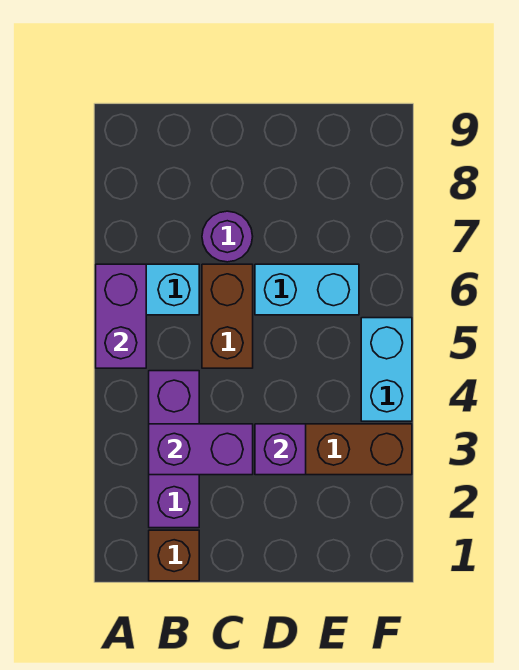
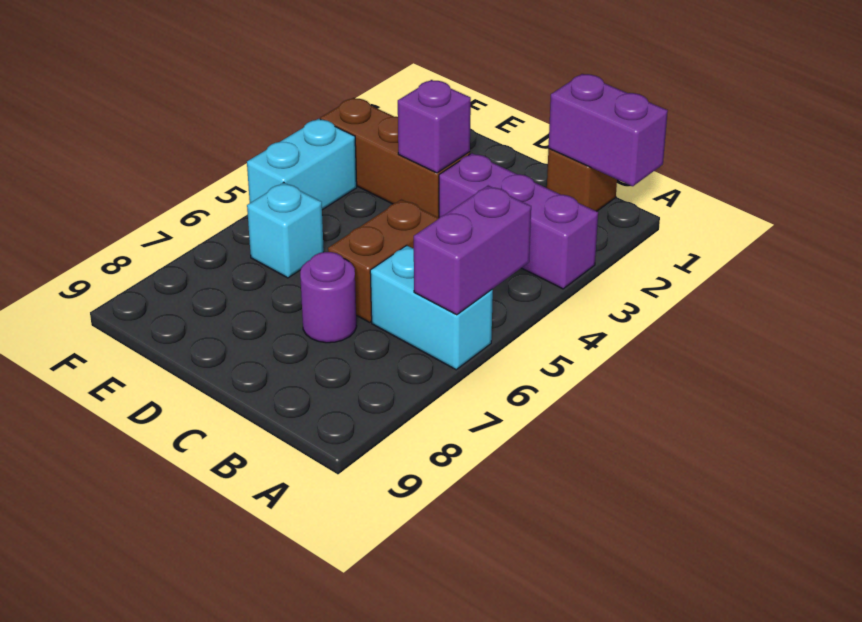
purple brick B2:B4 level 1 -> purple brick A3:C3 level 1
purple brick B3:C3 level 2 -> purple brick A1:B1 level 2
cyan brick D6:E6 level 1 -> cyan brick E6 level 1

